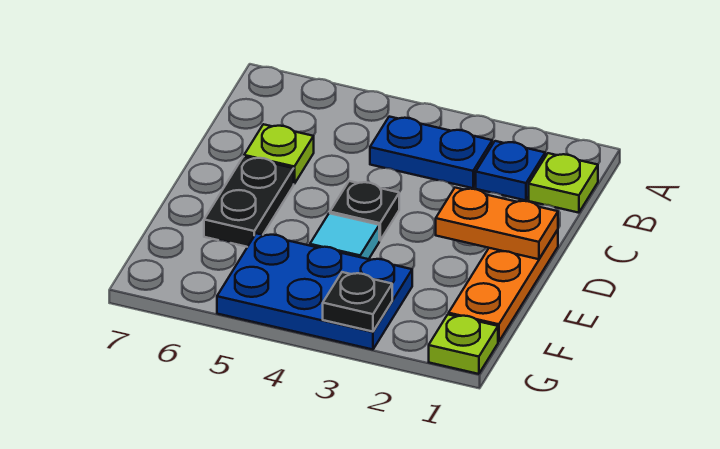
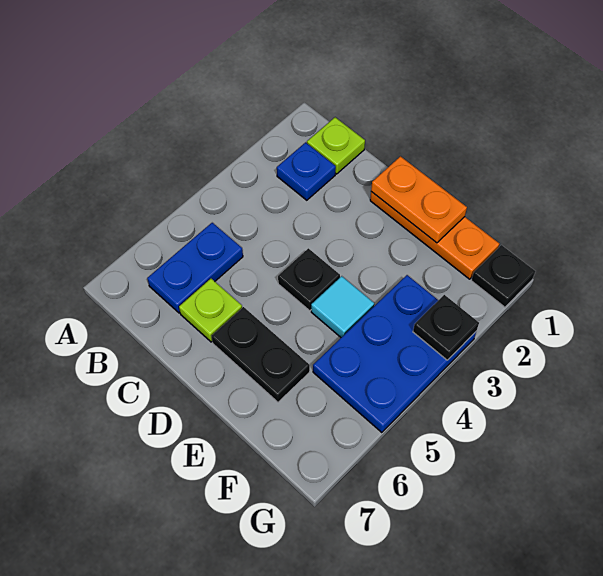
blue plate B3:B4 level 1 -> blue plate B5:B6 level 1
orange plate D1:D2 level 2 -> orange plate D1:E1 level 2
lime plate G1 level 1 -> black plate G1 level 1

